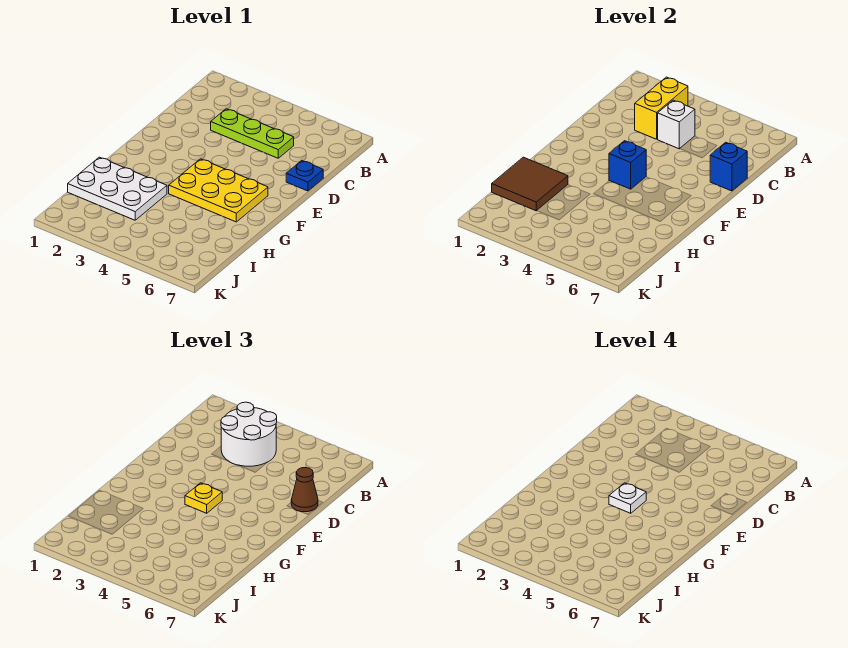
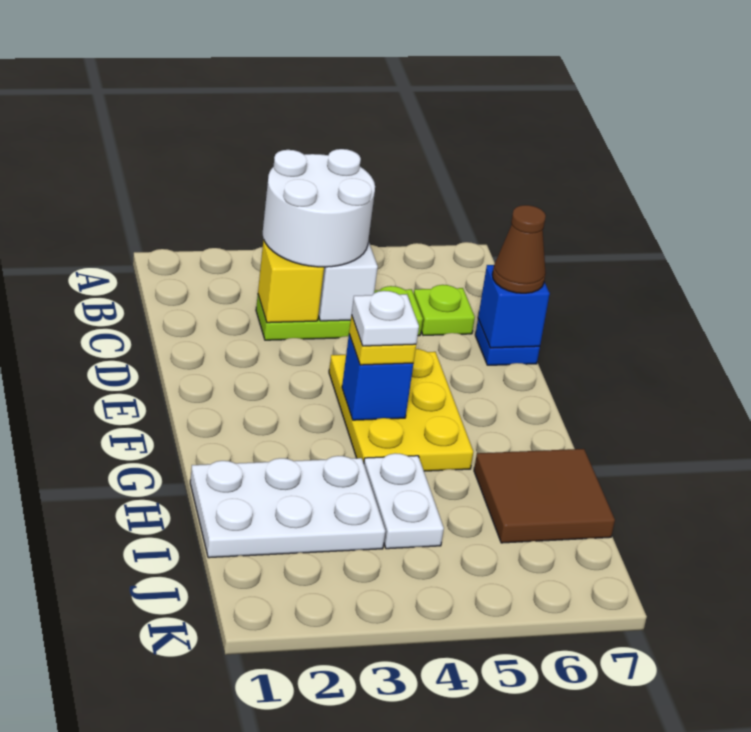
yellow brick B3:C3 level 2 -> yellow brick C3 level 2
none -> lime plate C6 level 1
yellow plate F4:G6 level 1 -> yellow plate E4:G5 level 1
brown tile H1:I2 level 2 -> brown tile H6:I7 level 1
none -> white plate H4:I4 level 1

